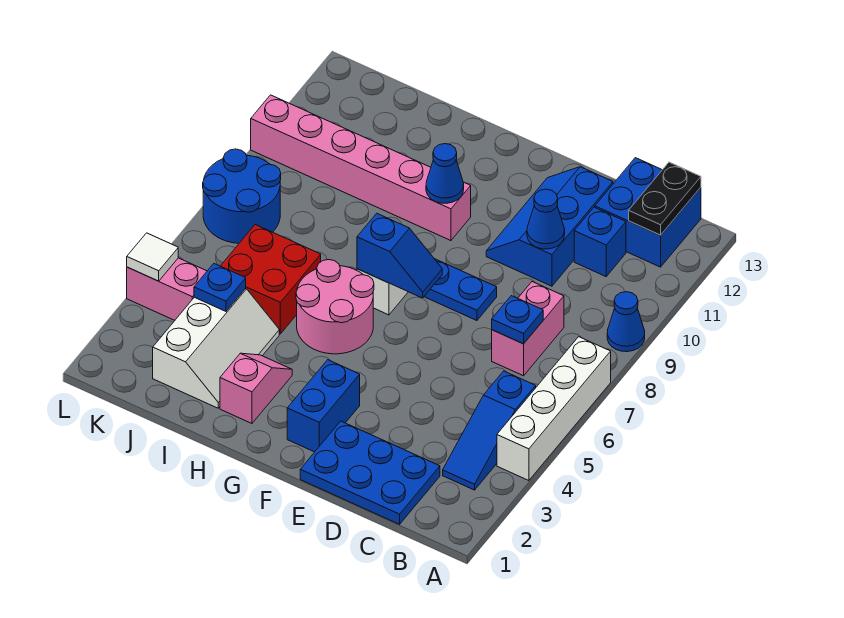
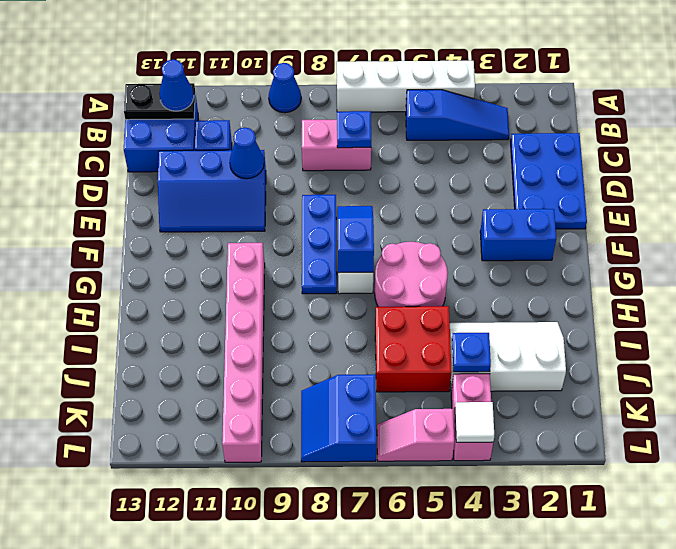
blue cone G10 level 2 -> blue cone B12 level 3
pink slope H2:H3 level 1 top 2 -> pink slope L5:L6 level 1 top 5
blue round brick K7:L8 level 1 -> blue slope K7:L8 level 1 top 7

